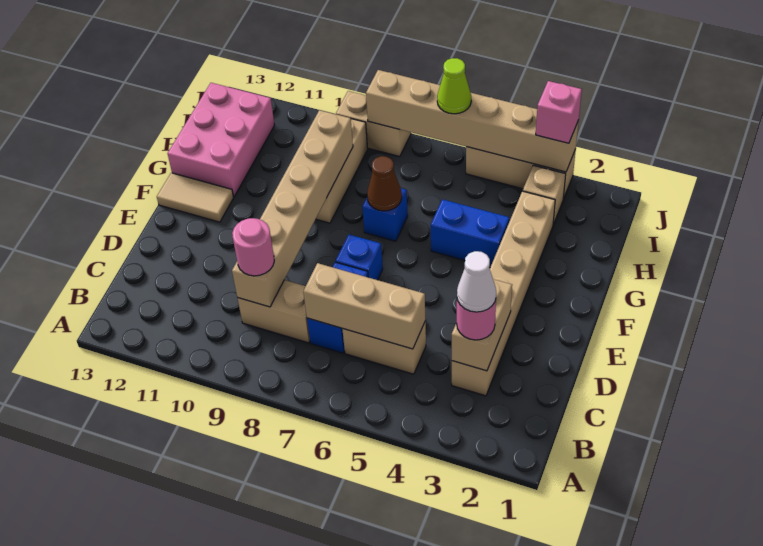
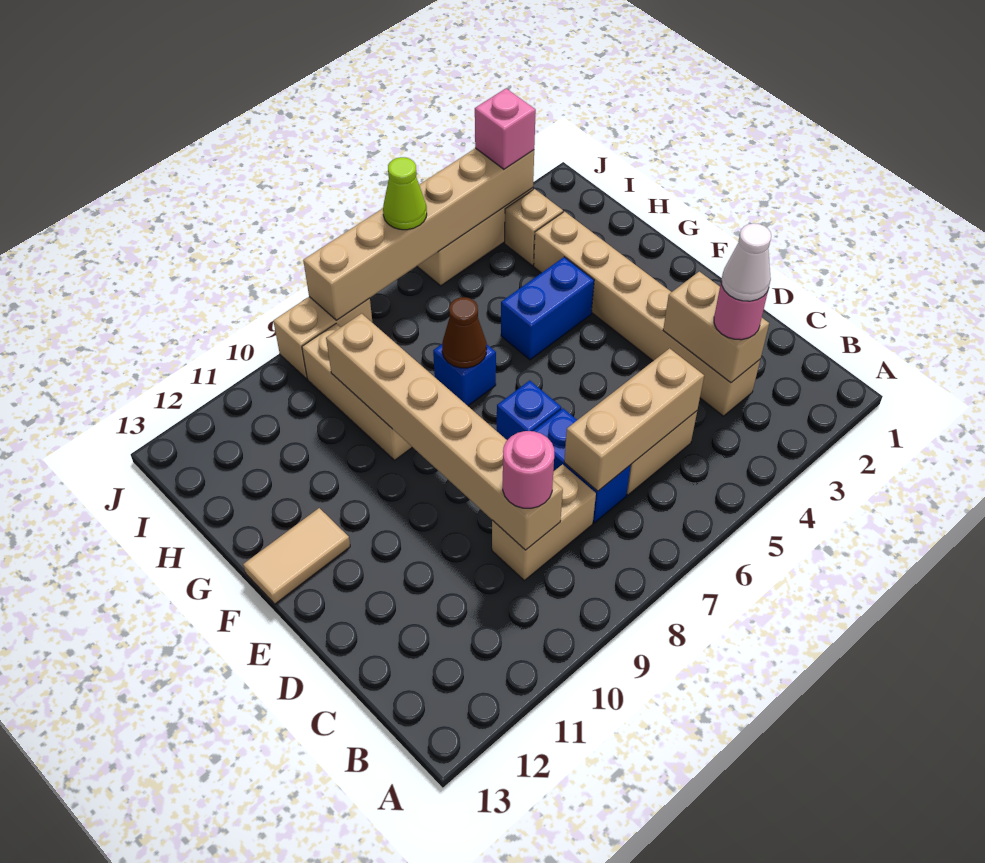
pink brick G12:I13 level 1 -> none

